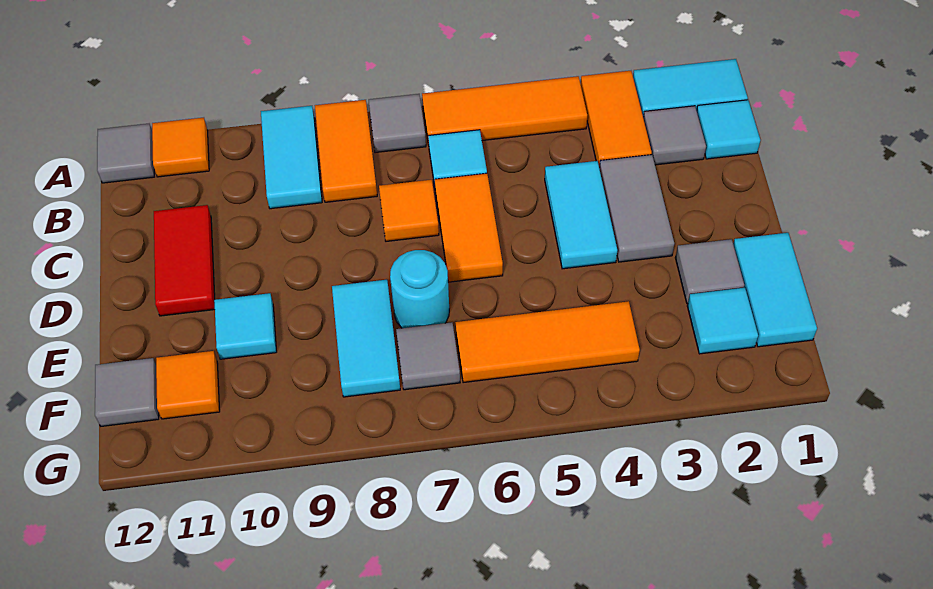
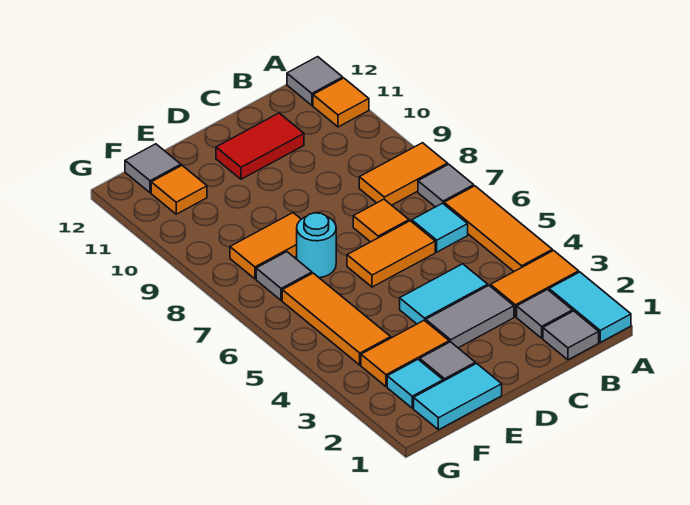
cyan tile A9:B9 level 1 -> none
cyan tile B1 level 1 -> grey tile B1 level 1
none -> orange tile E3:F3 level 1
cyan tile E8:F8 level 1 -> orange tile E8:F8 level 1
cyan tile E10 level 1 -> none

